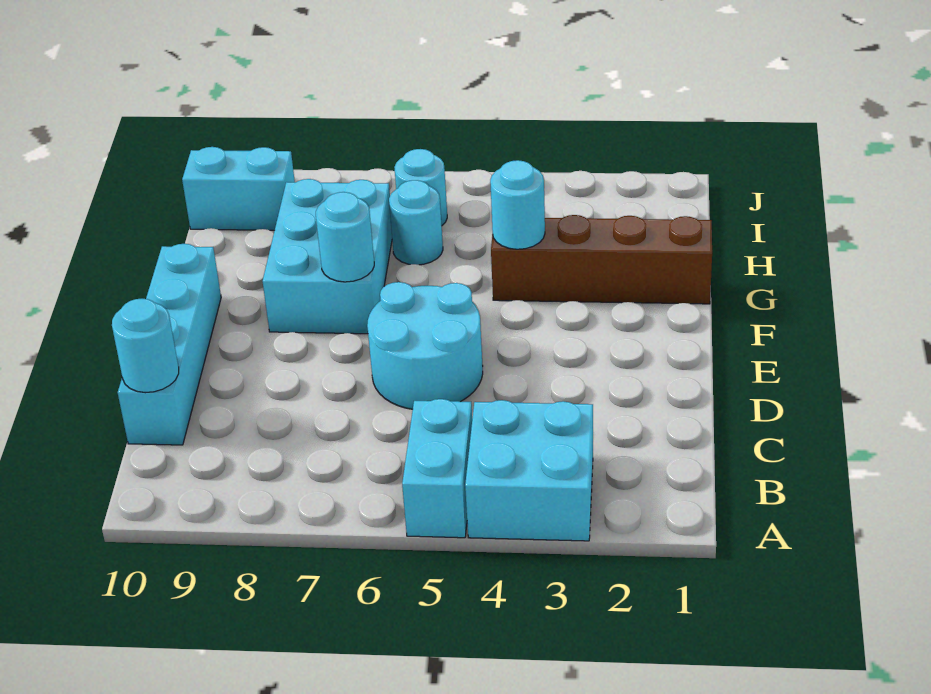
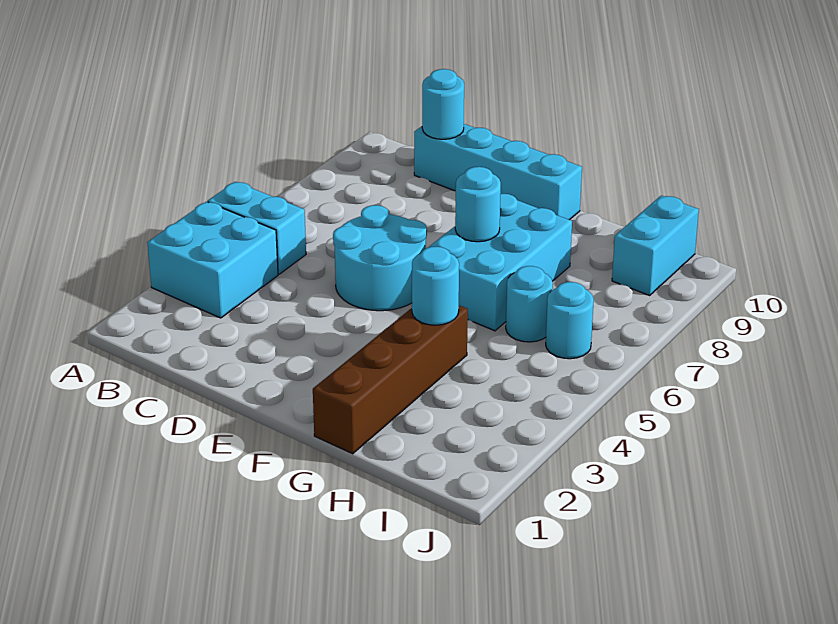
cyan brick F7:H8 level 1 -> cyan brick F6:G8 level 1

